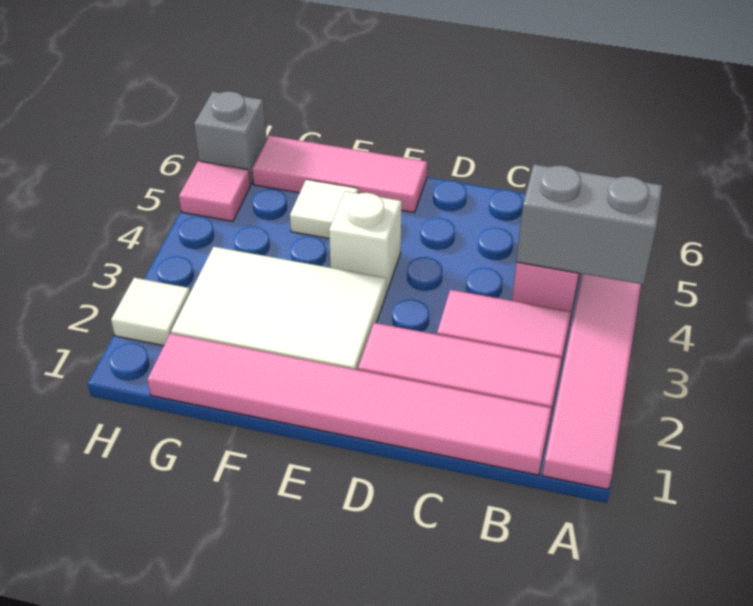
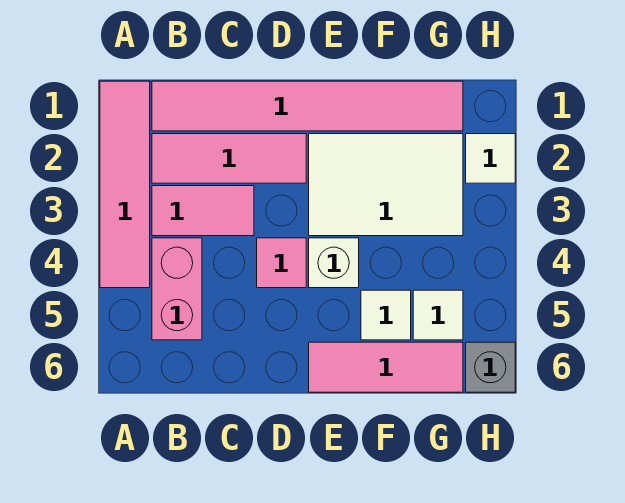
grey brick A4:B4 level 2 -> none
none -> white tile G5 level 1
pink tile H5 level 1 -> pink tile D4 level 1

